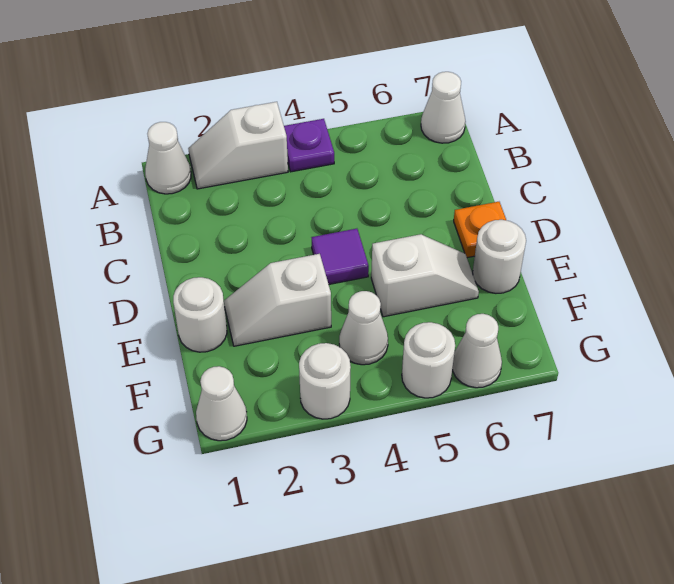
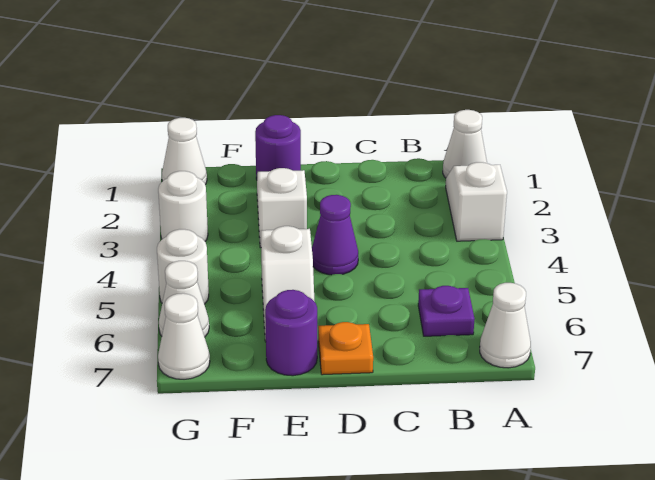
purple plate A4 level 1 -> purple plate B6 level 1
purple tile D4 level 1 -> purple cone D4 level 1
white round brick E1 level 1 -> purple round brick E1 level 1
white round brick E7 level 1 -> purple round brick E7 level 1
white cone F4 level 1 -> white cone G7 level 1

